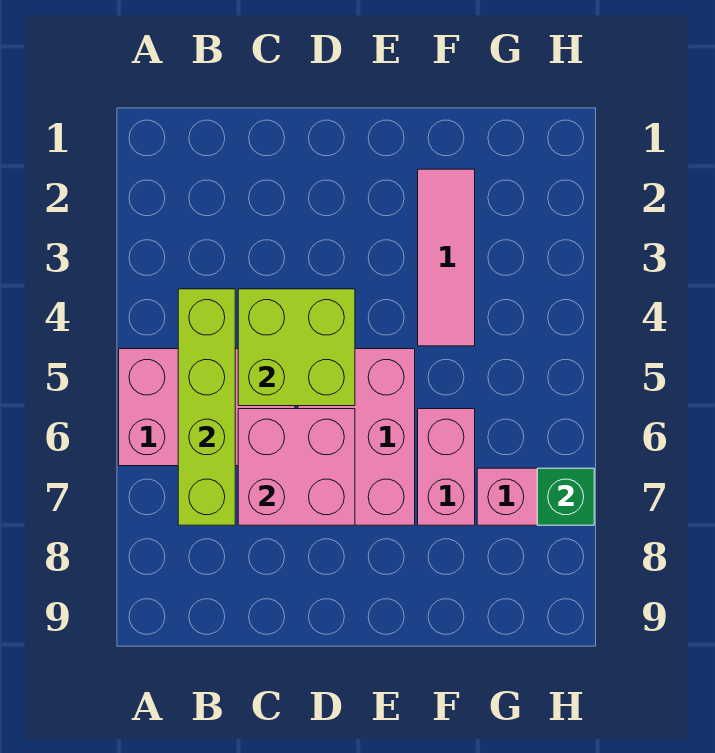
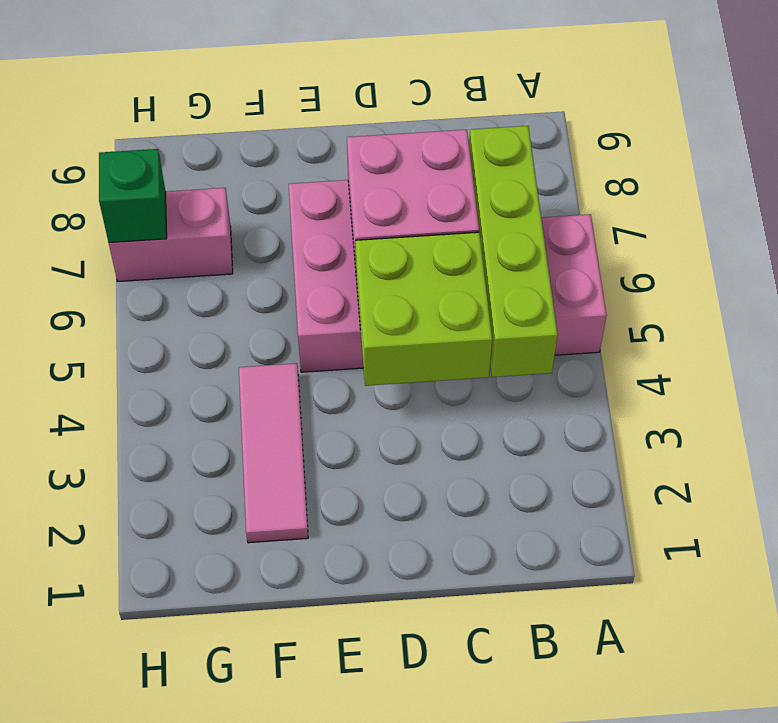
pink brick F6:F7 level 1 -> none

